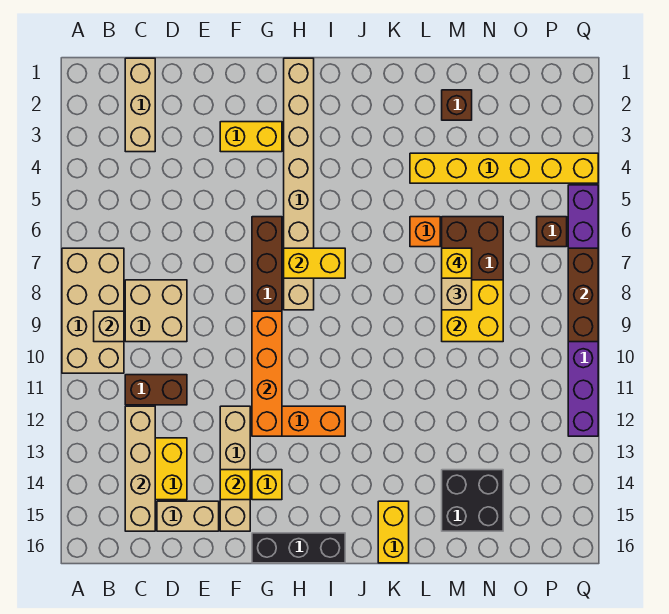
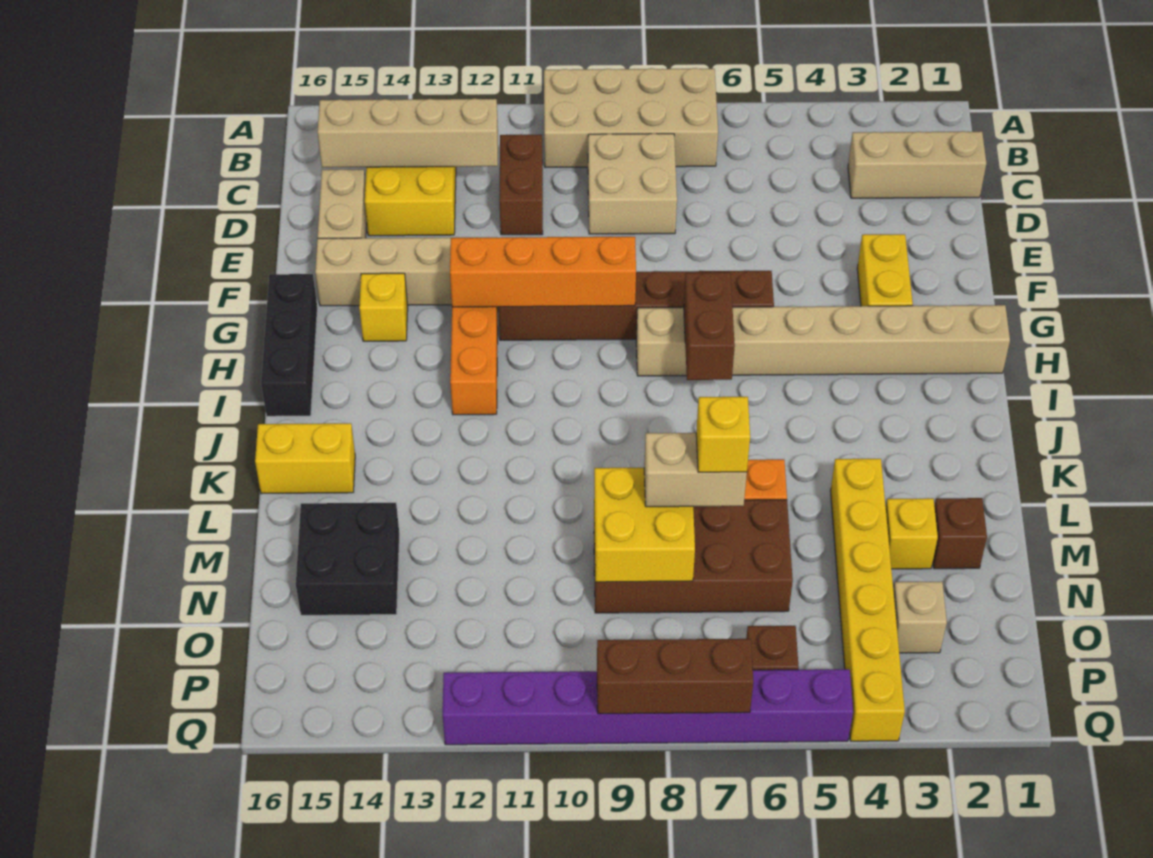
tan brick B9 level 2 -> tan brick O3 level 1
yellow brick F14 level 2 -> yellow brick M3 level 1
yellow brick H7:I7 level 2 -> brown brick H7:I7 level 2

